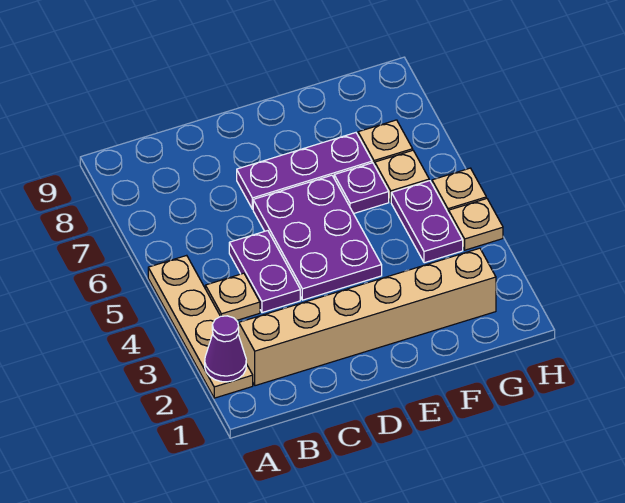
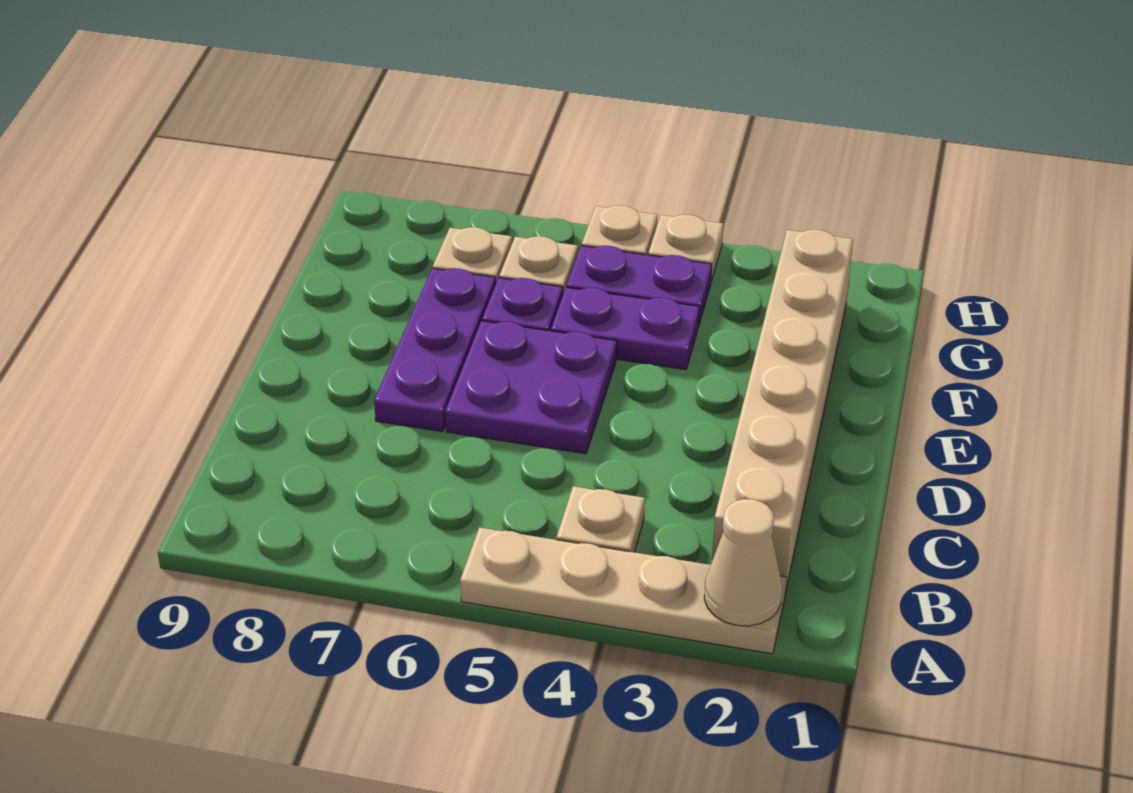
purple cone A2 level 2 -> tan cone A2 level 2
purple plate C4:C5 level 1 -> purple plate F4:F5 level 1
purple plate D4:E6 level 1 -> purple plate D5:E6 level 1

